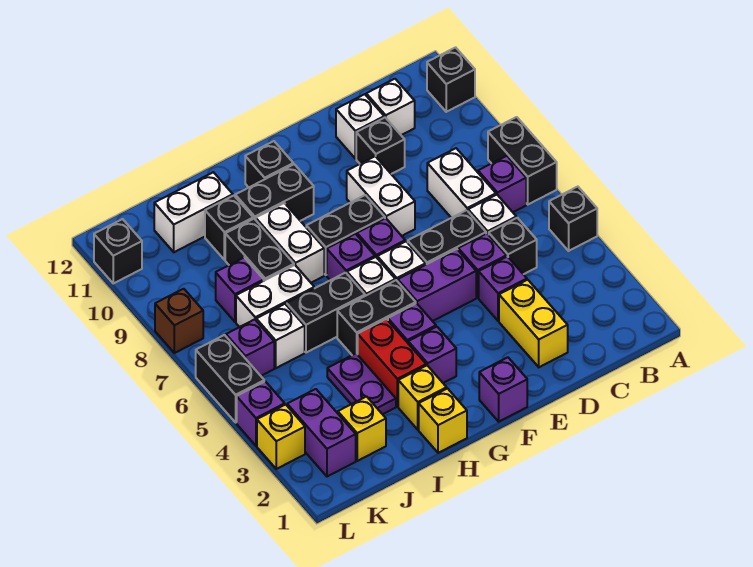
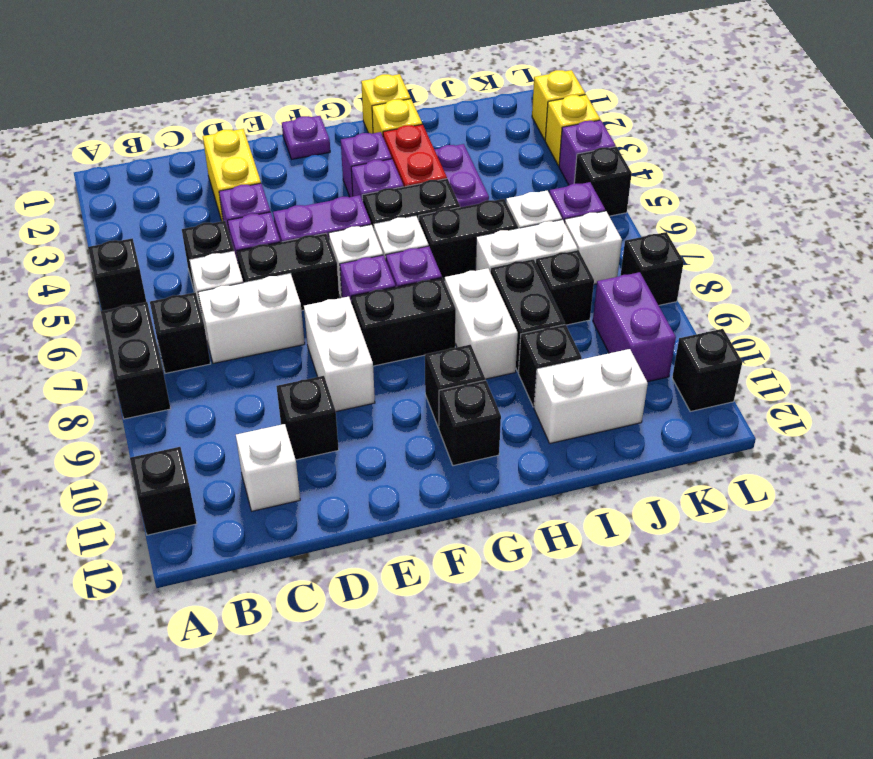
purple brick B7 level 1 -> black brick B7 level 1
white brick C7:C8 level 1 -> white brick C7:D7 level 1
white brick D11 level 1 -> white brick K7 level 1
purple brick F1 level 1 -> purple plate F1 level 1
black brick G10:H10 level 1 -> black brick G10 level 1
yellow brick J2 level 1 -> yellow brick L2 level 1
purple brick J8 level 1 -> black brick J8 level 1
purple brick K2:K3 level 1 -> purple brick K9:K10 level 1
black brick L5:L6 level 1 -> black brick L5 level 1
brown brick L8 level 1 -> black brick L8 level 1

